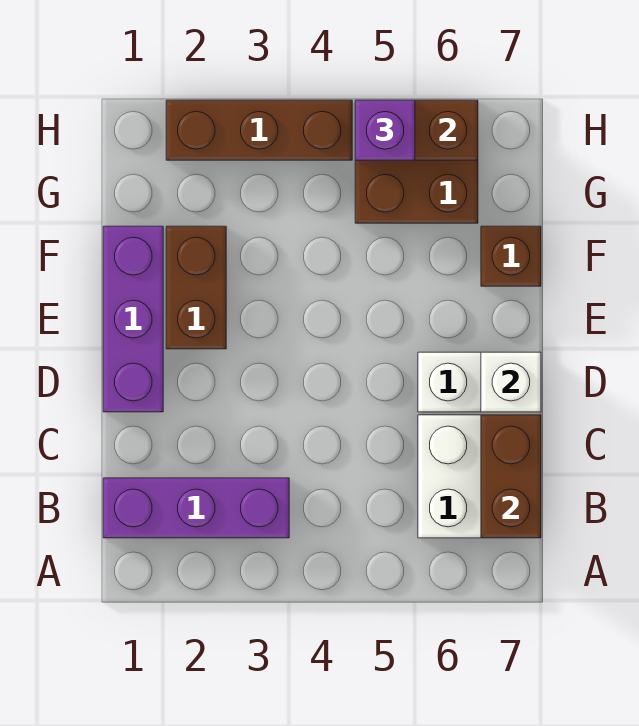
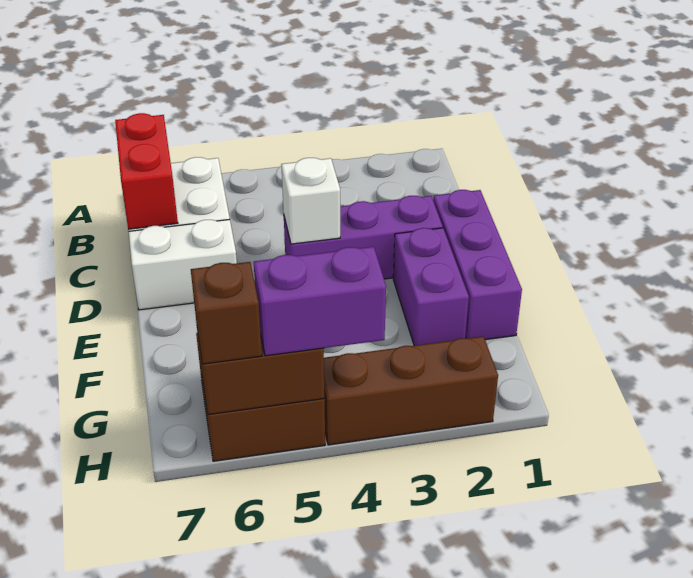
purple brick B1:B3 level 1 -> purple brick D2:D4 level 1
brown brick B7:C7 level 2 -> red brick B7:C7 level 2
white brick D7 level 2 -> white brick D4 level 2
brown brick E2:F2 level 1 -> purple brick E2:F2 level 1
brown brick F7 level 1 -> brown brick H6 level 3
purple brick H5 level 3 -> purple brick H4:H5 level 3

